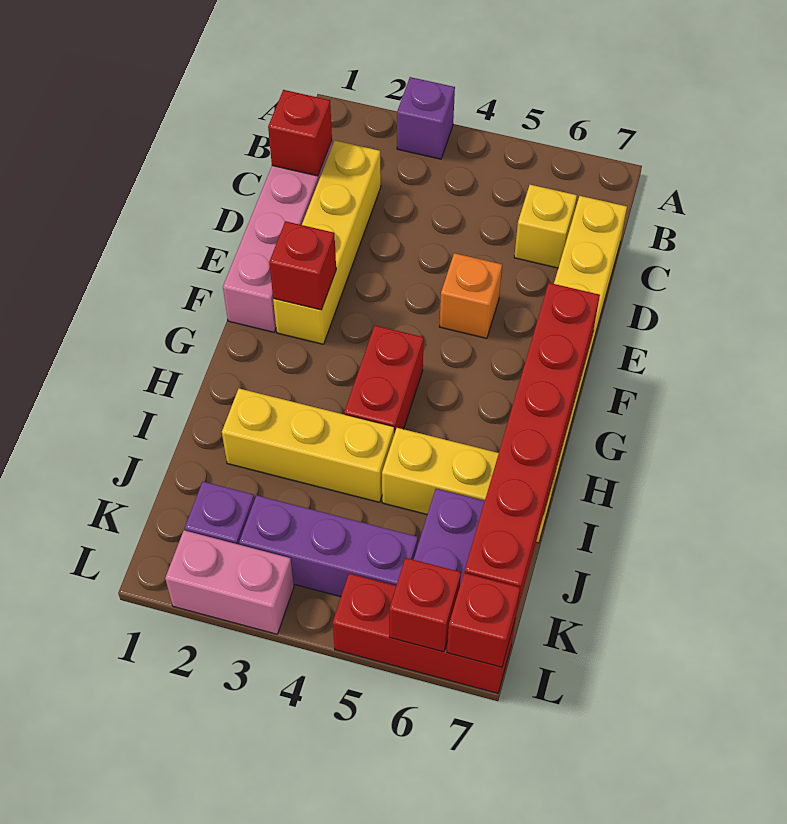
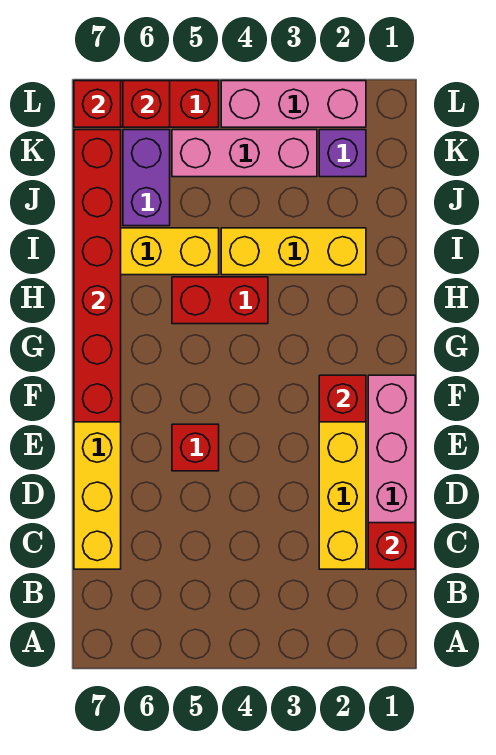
purple brick A3 level 1 -> none
yellow brick C6 level 1 -> none
orange brick E5 level 1 -> red brick E5 level 1
red brick G4:H4 level 1 -> red brick H4:H5 level 1
purple brick K3:K5 level 1 -> pink brick K3:K5 level 1
pink brick L2:L3 level 1 -> pink brick L2:L4 level 1

